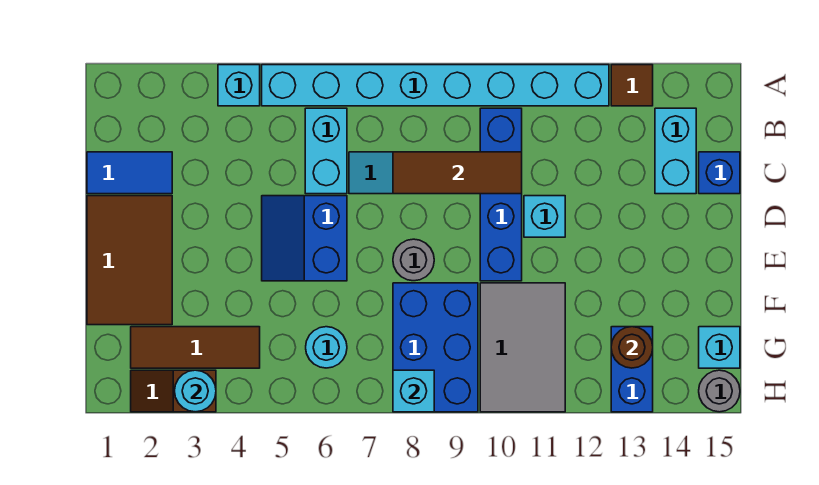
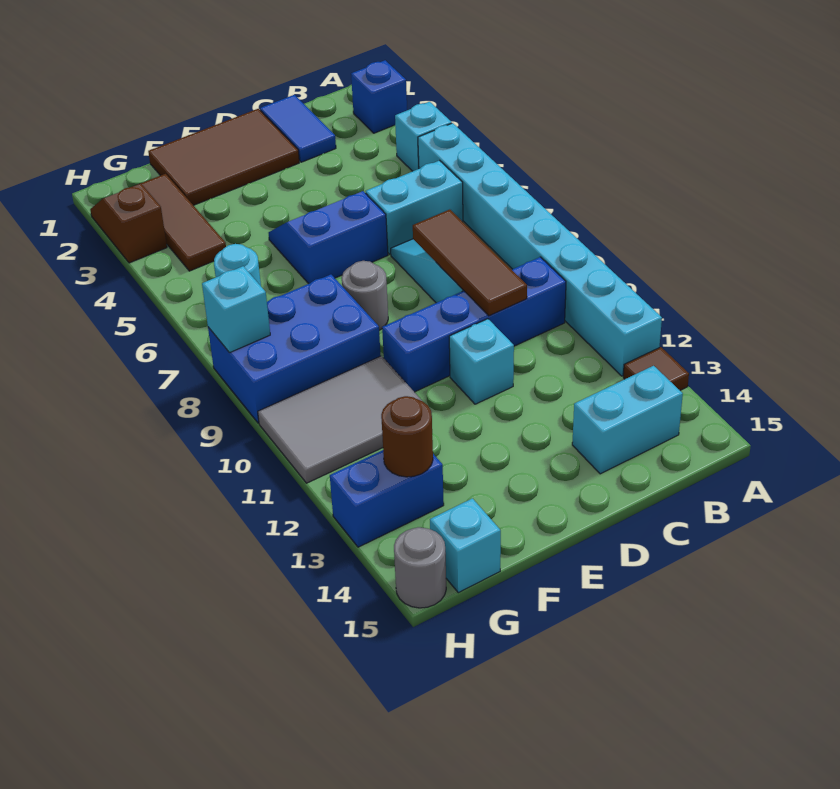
blue brick C15 level 1 -> blue brick A2 level 1
cyan round brick H3 level 2 -> none

